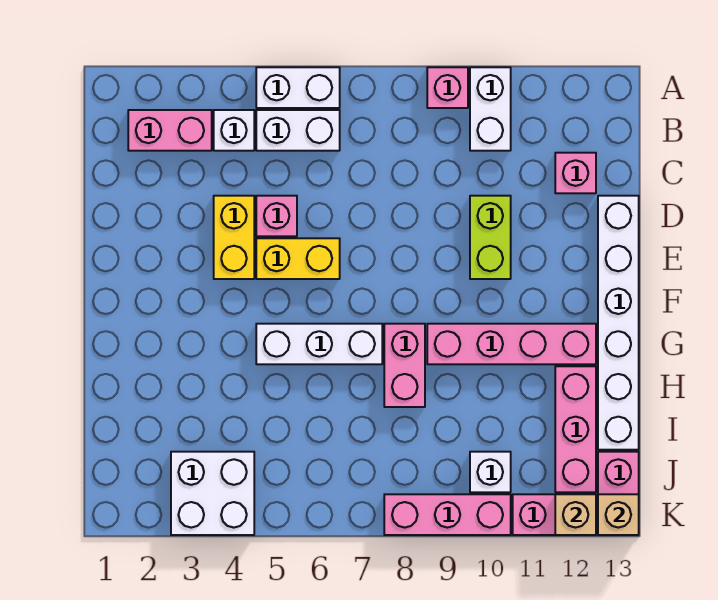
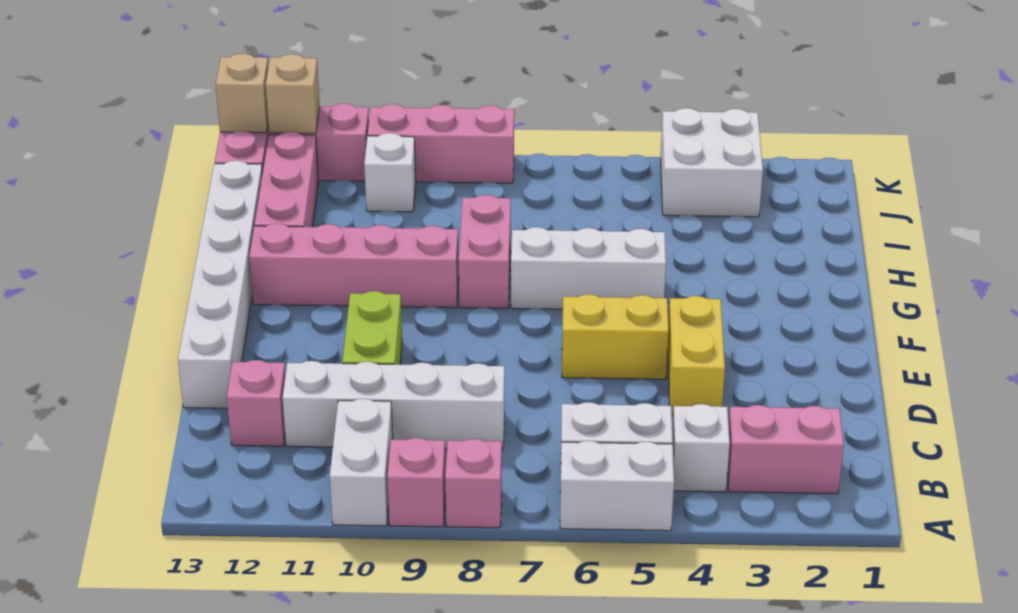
none -> white brick C8:C11 level 1
pink brick D5 level 1 -> pink brick A8 level 1

